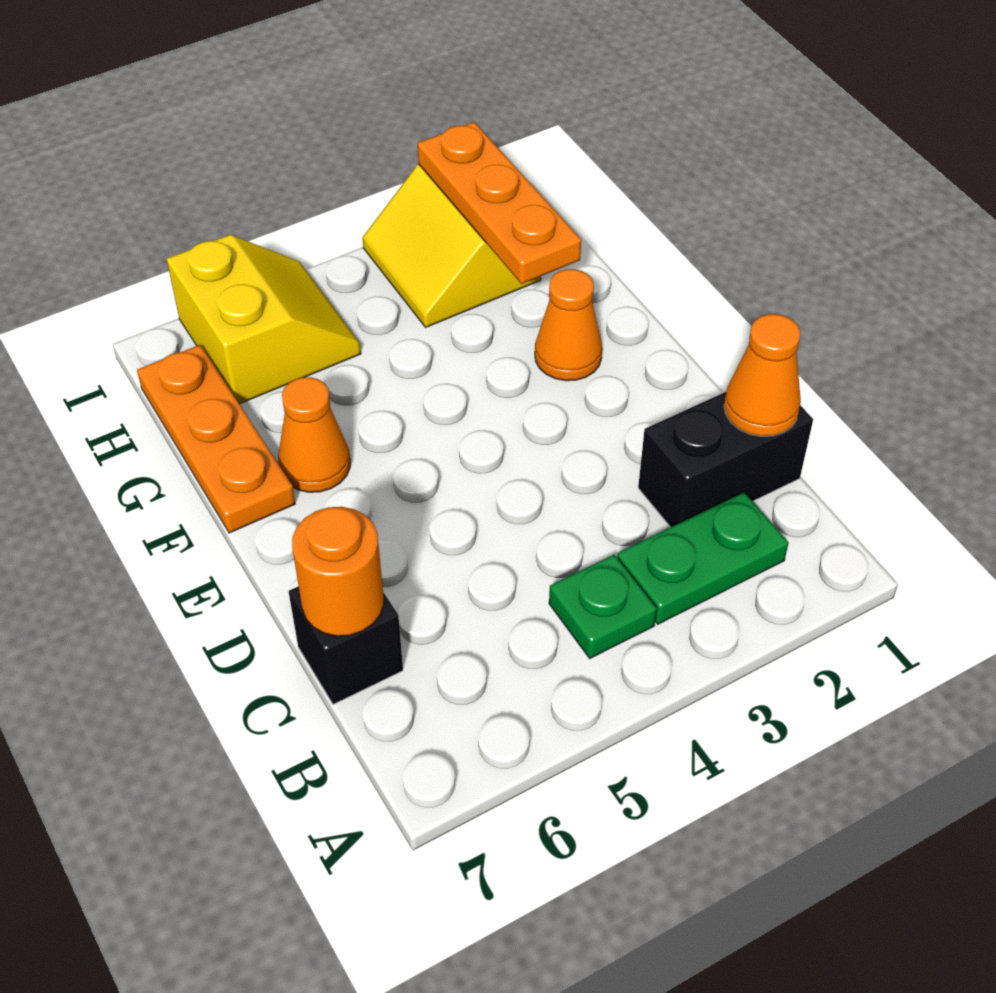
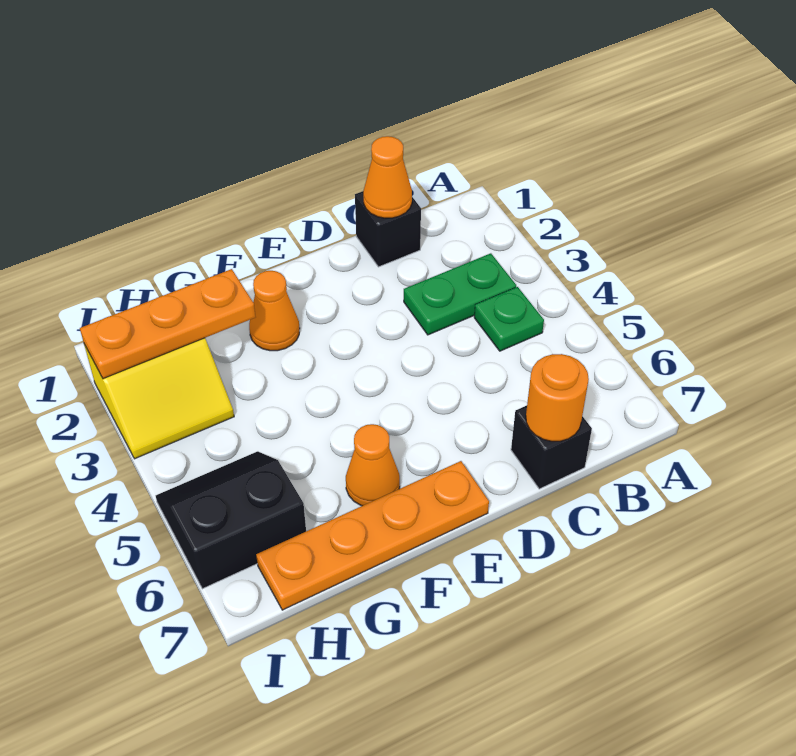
green plate B2:B3 level 1 -> green plate B3:C3 level 1
black brick C1:C2 level 1 -> black brick C1 level 1
orange plate F7:H7 level 1 -> orange plate E7:H7 level 1
yellow slope H5:I6 level 1 top 6 -> black slope H5:I6 level 1 top 6

